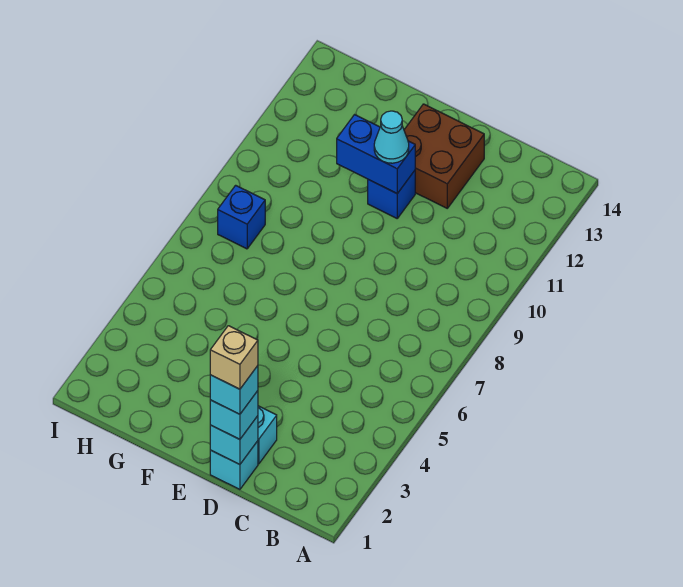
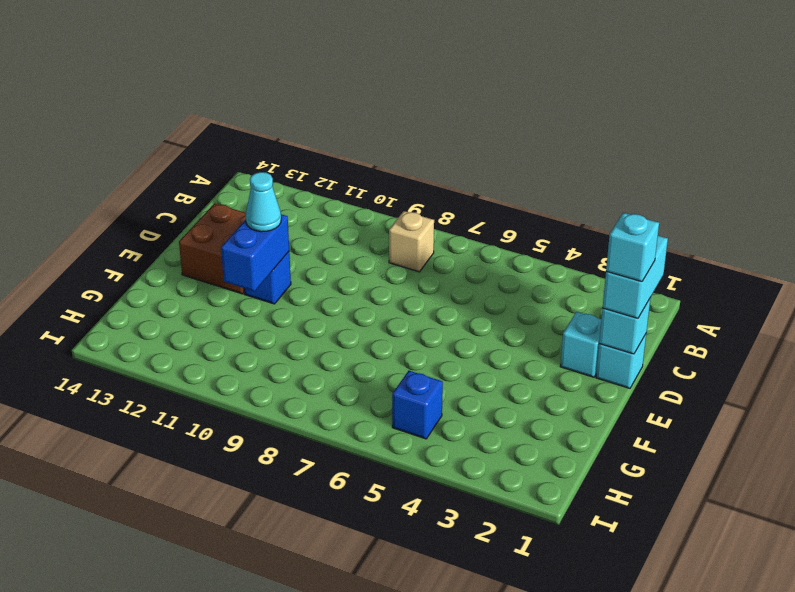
cyan brick D1 level 3 -> cyan brick C1:D1 level 3
tan brick D1 level 5 -> tan brick B8 level 1
blue brick H8 level 1 -> blue brick H5 level 1

